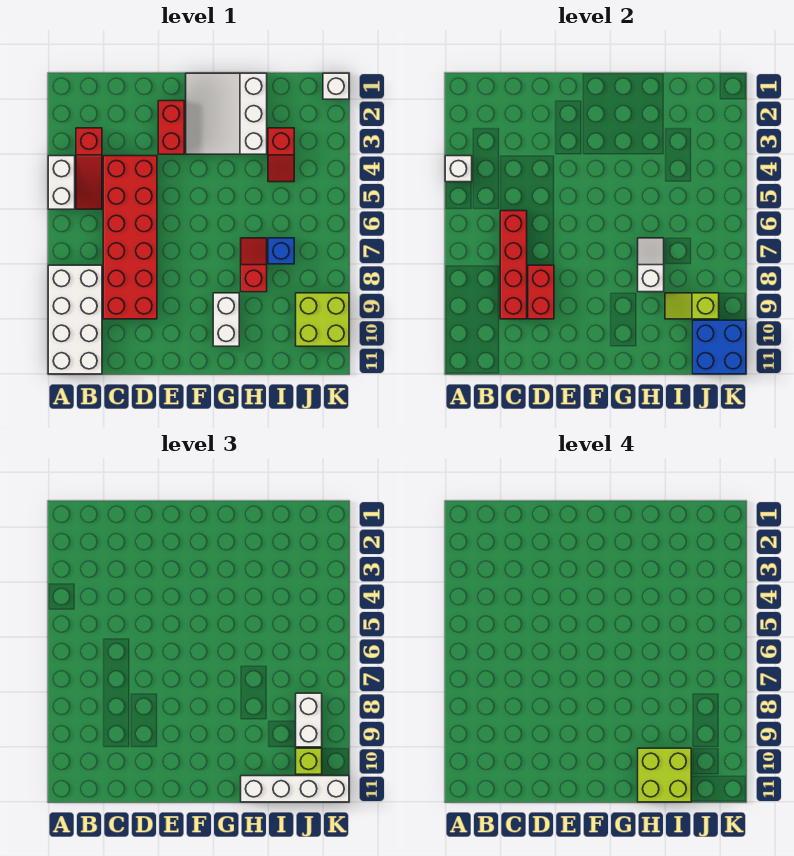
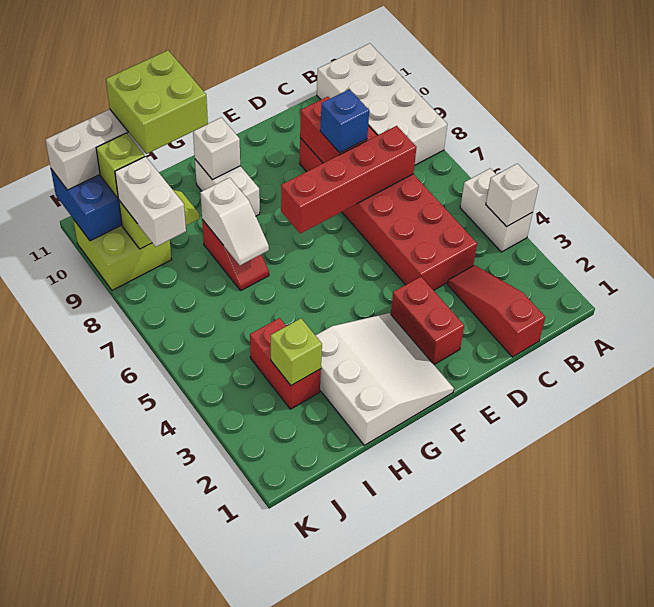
red slope B3:B5 level 1 top 3 -> red slope C1:C3 level 1 top 1
red brick C6:C9 level 2 -> red brick C7:F7 level 2
red slope I3:I4 level 1 top 3 -> red brick I3:I4 level 1
none -> lime brick I3 level 2
blue brick I7 level 1 -> blue brick D8 level 3
white brick K1 level 1 -> white brick G10 level 2

